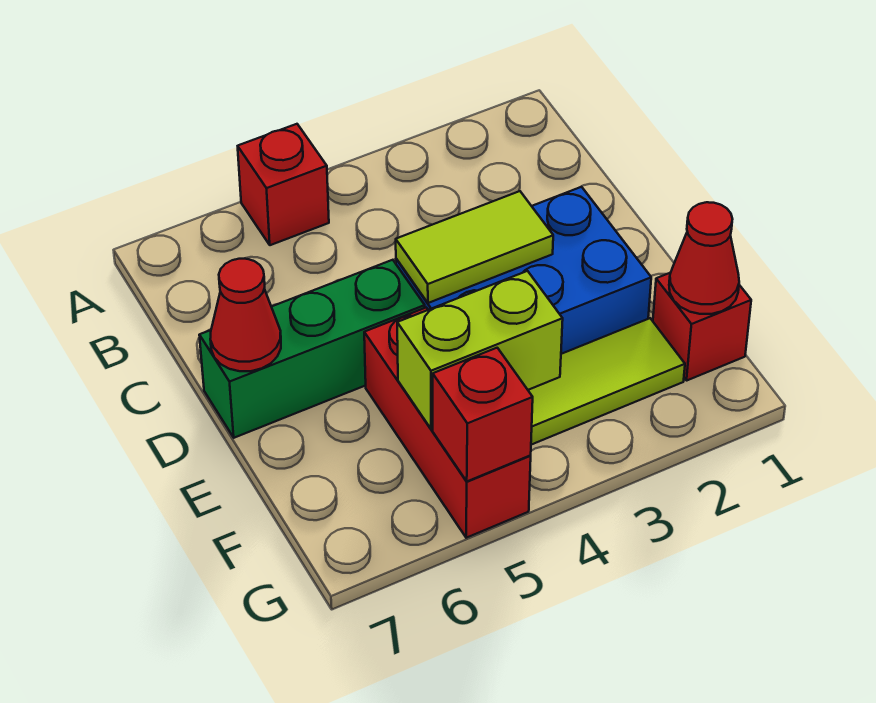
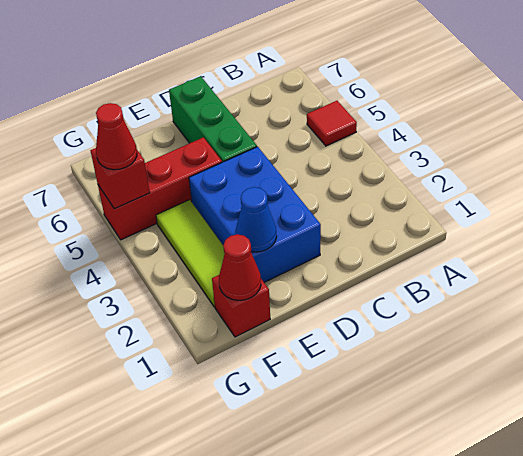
red brick A5 level 1 -> red tile A5 level 1
lime tile D3:D4 level 2 -> none
red cone D7 level 2 -> red cone G5 level 3
none -> blue cone E2 level 2
lime brick F4:F5 level 2 -> none

